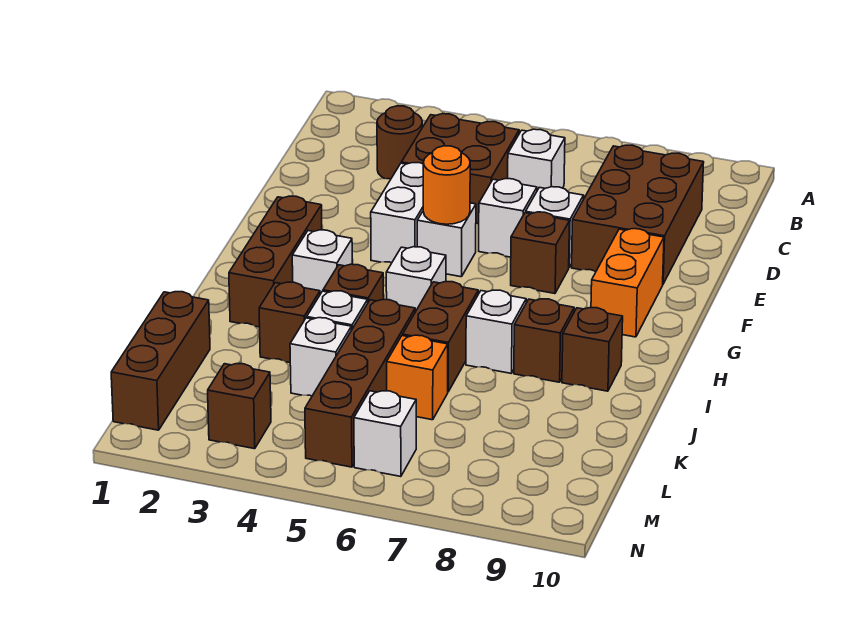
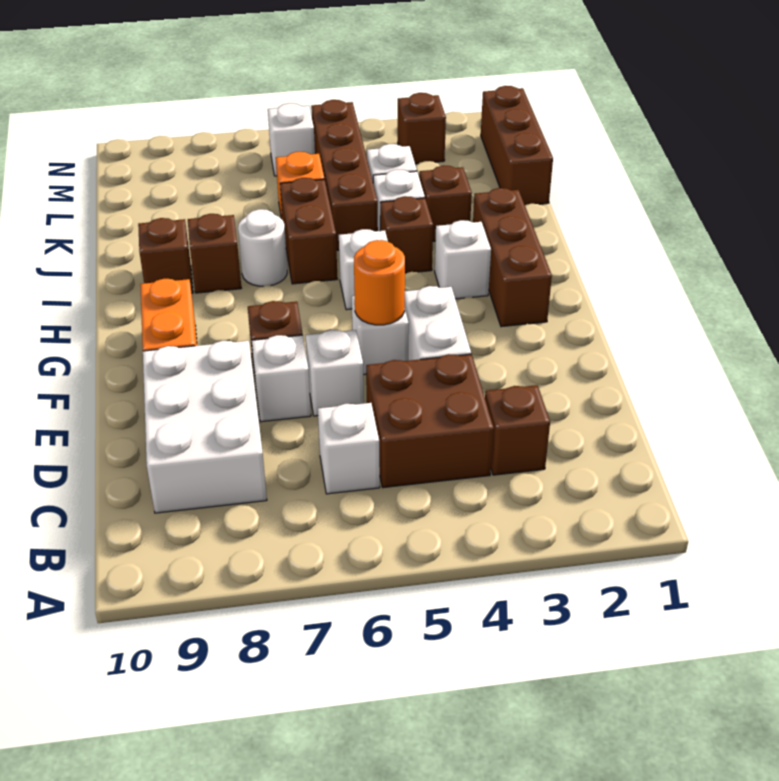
brown round brick C3 level 1 -> brown brick C3 level 1
brown brick C8:E9 level 1 -> white brick C8:E9 level 1
white brick I7 level 1 -> white round brick I7 level 1

